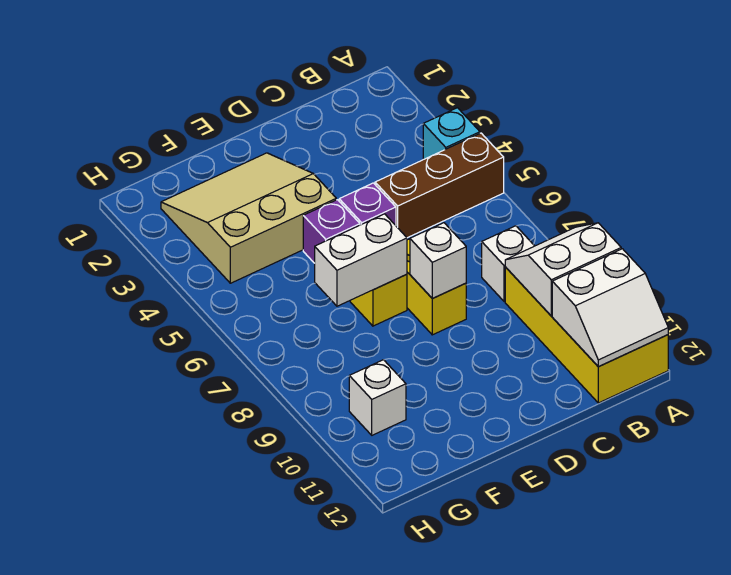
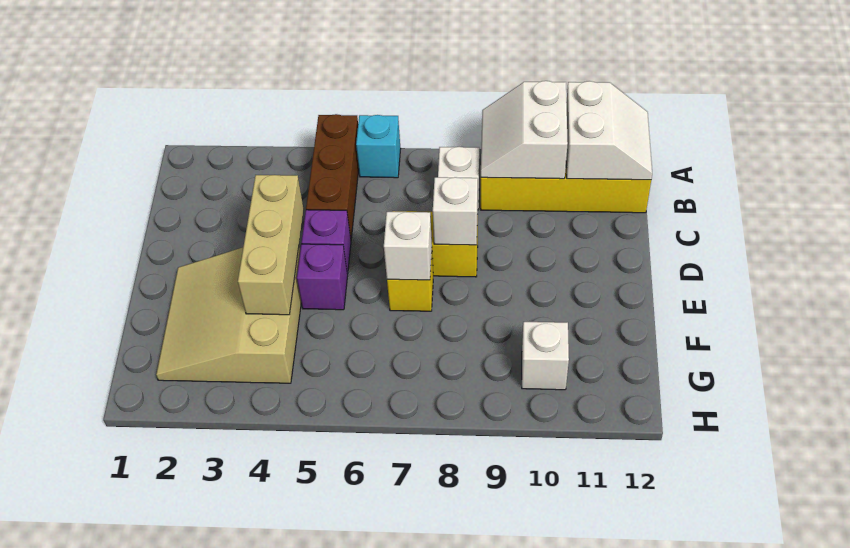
cyan brick A4 level 1 -> cyan brick A6 level 1
none -> tan brick D4:F4 level 2
white brick E7:F7 level 2 -> white brick E7 level 2

